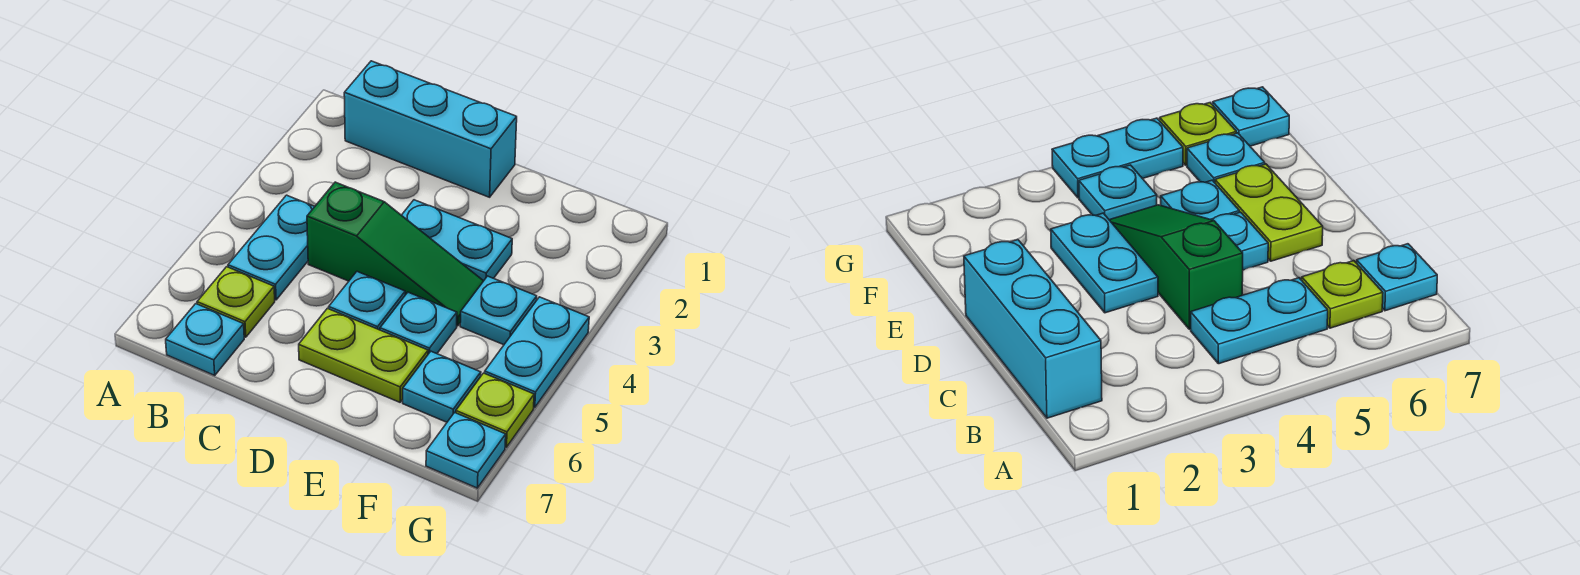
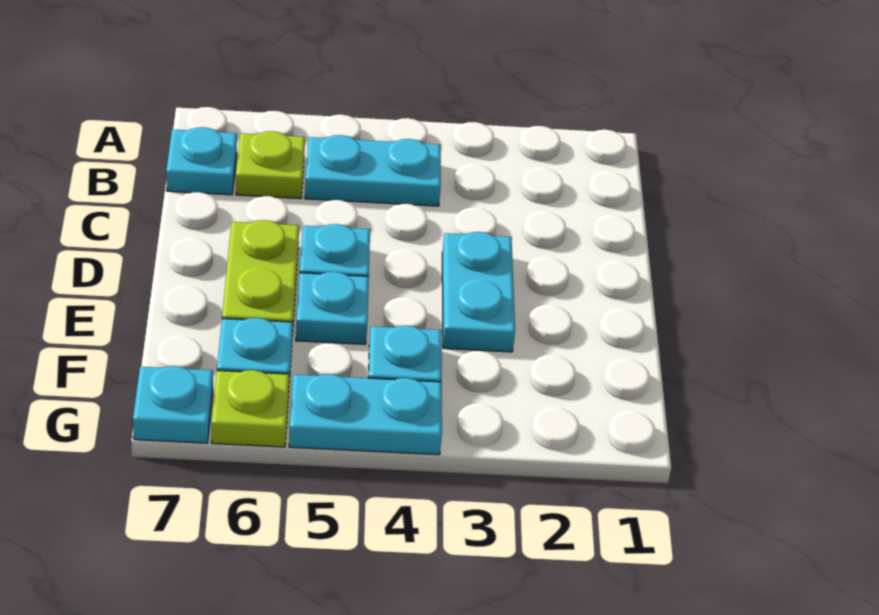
cyan brick B1:D1 level 1 -> none
green slope C4:E4 level 1 top C -> none

